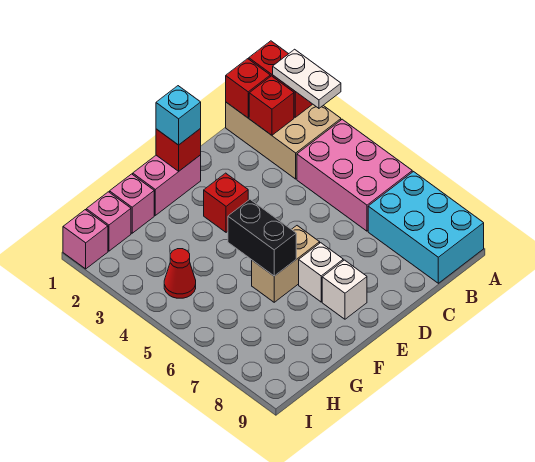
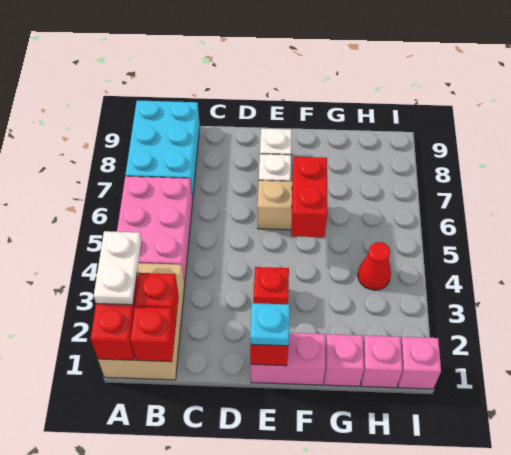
cyan brick E1 level 3 -> cyan plate E1 level 3
black brick F5:F6 level 2 -> red brick F5:F6 level 2

